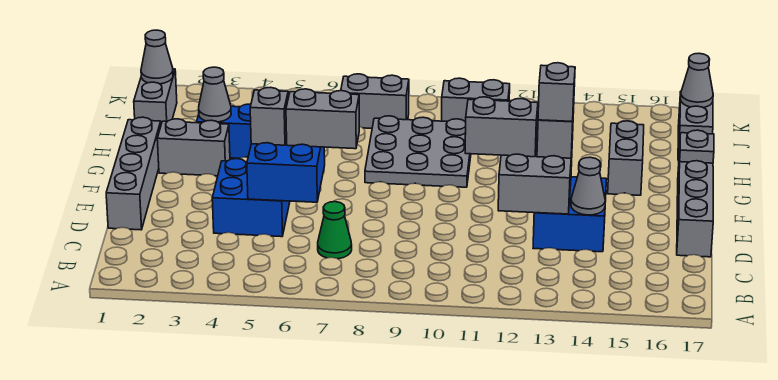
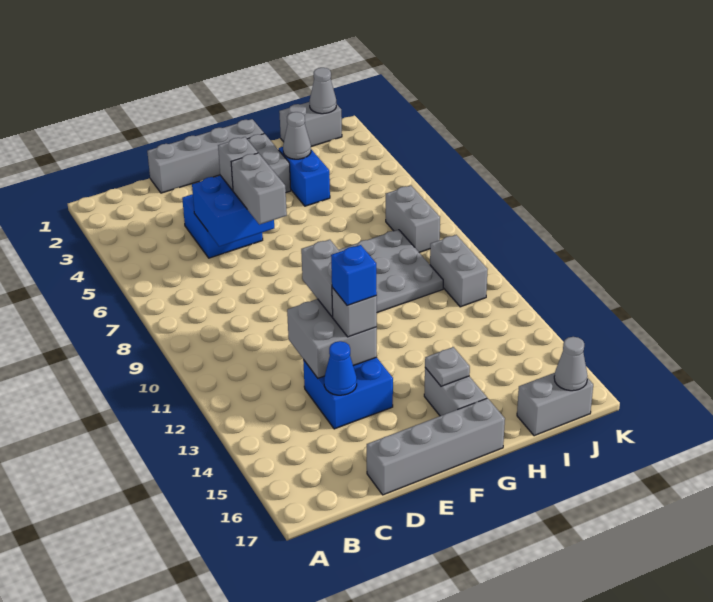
green cone C7 level 1 -> none
grey cone D14 level 2 -> blue cone D14 level 2
grey brick E13 level 4 -> blue brick E13 level 4
grey brick G15:H15 level 1 -> grey brick G15:G16 level 1
grey plate G17 level 2 -> grey plate G15 level 2

